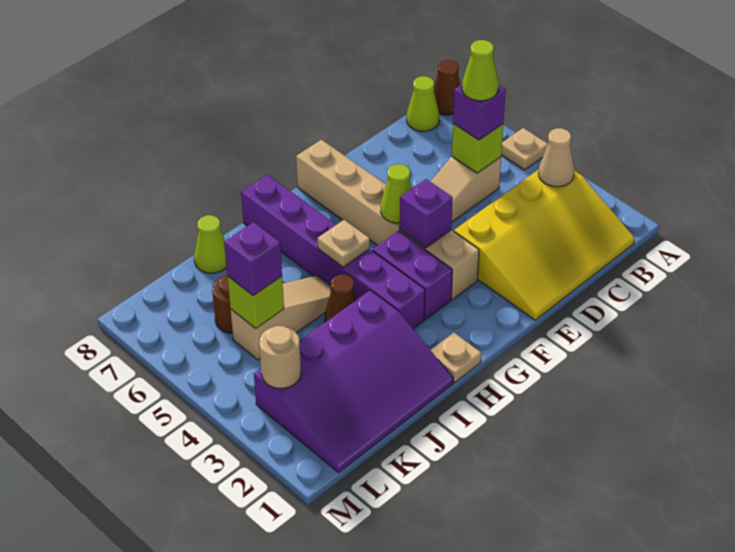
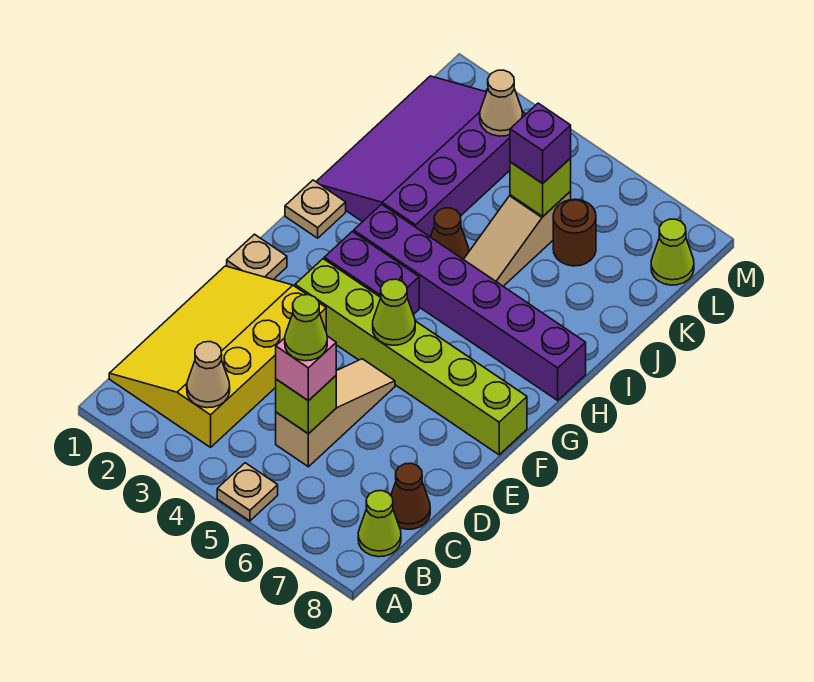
brown cone A8 level 1 -> brown cone C8 level 1
purple brick C5 level 3 -> pink brick C5 level 3
tan brick F3:F8 level 1 -> lime brick F3:F8 level 1
purple brick F4 level 2 -> none
tan plate H5 level 2 -> tan plate F1 level 1
lime cone J8 level 1 -> lime cone L8 level 1
tan round brick L3 level 2 -> tan cone L3 level 2

